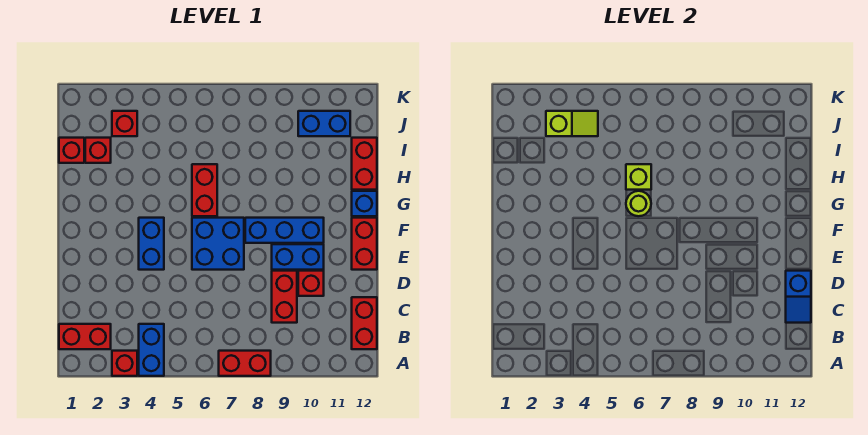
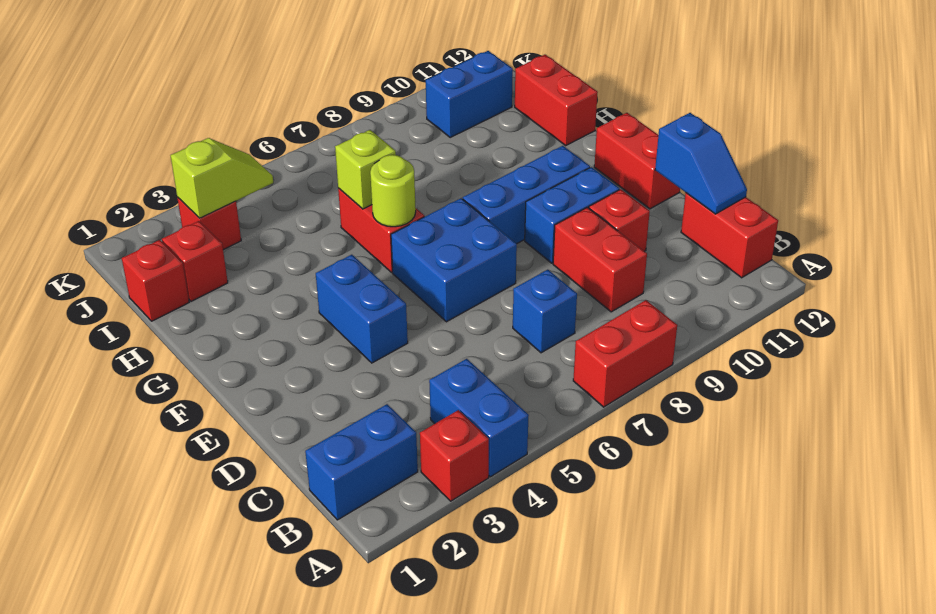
red brick B1:B2 level 1 -> blue brick B1:B2 level 1
blue brick G12 level 1 -> blue brick C7 level 1

